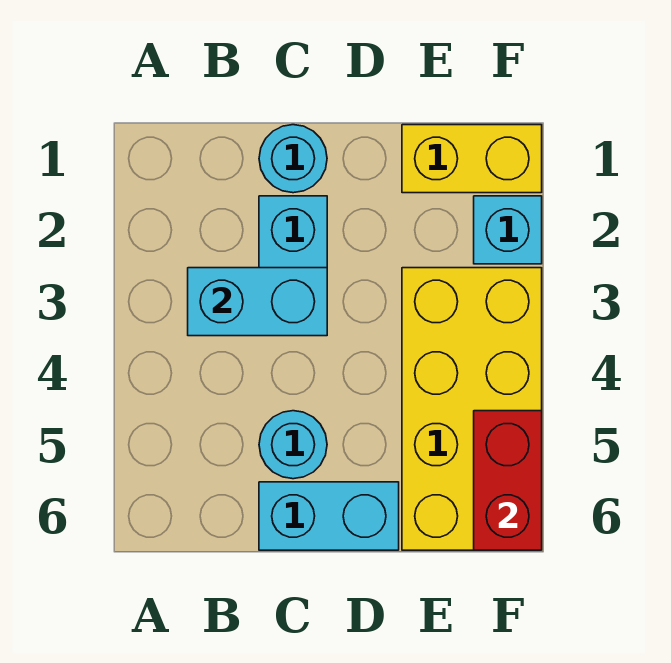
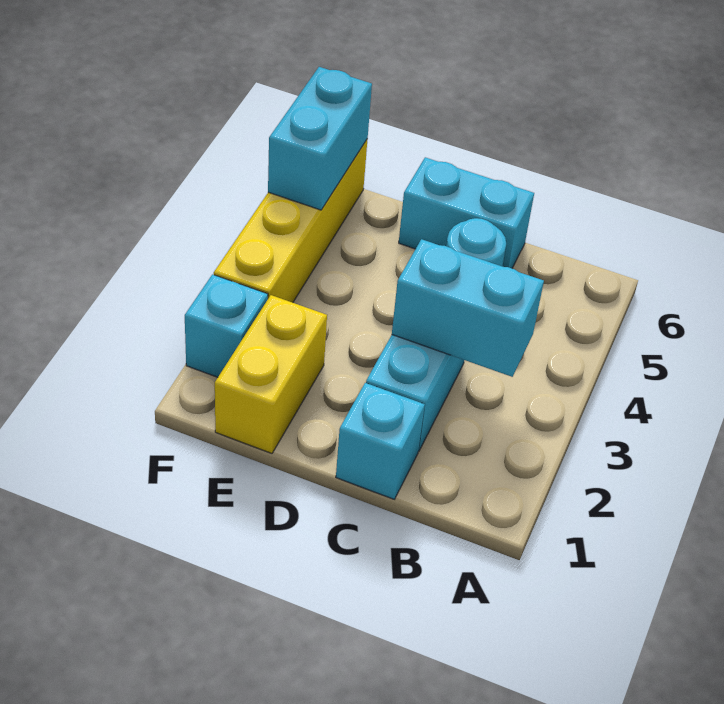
cyan round brick C1 level 1 -> cyan brick C1 level 1
yellow brick E1:F1 level 1 -> yellow brick E1:E2 level 1
yellow brick E3:F6 level 1 -> yellow brick F3:F6 level 1
red brick F5:F6 level 2 -> cyan brick F5:F6 level 2

